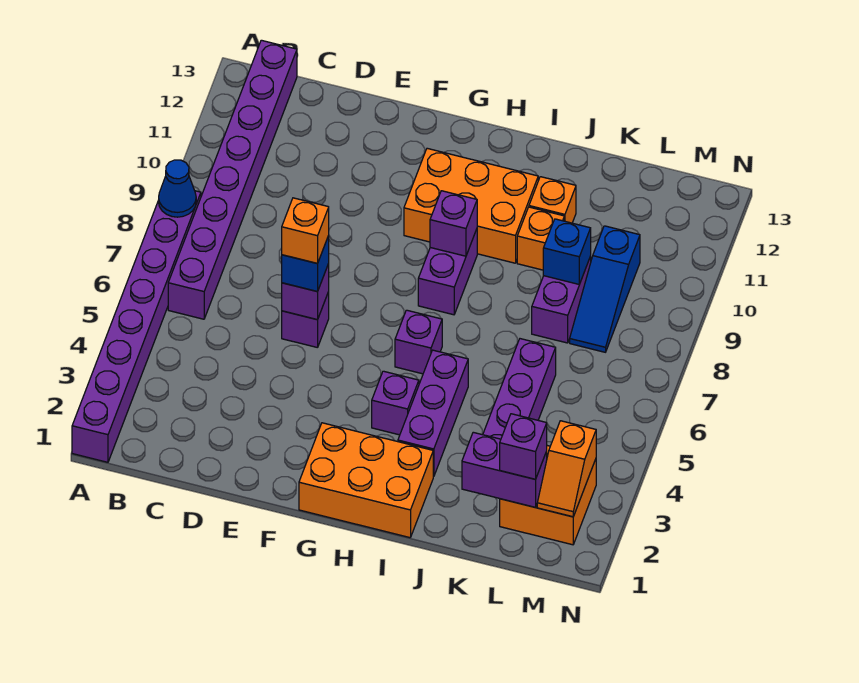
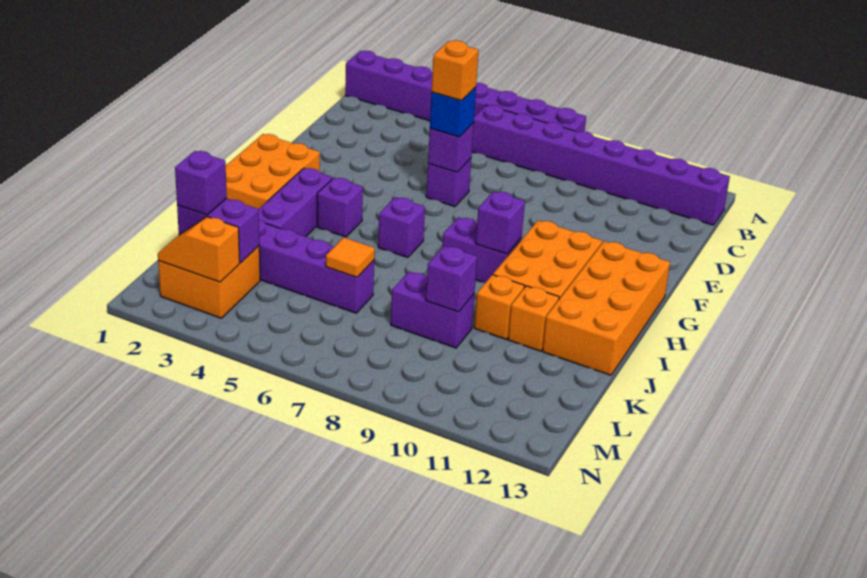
blue cone A8 level 2 -> none
none -> orange brick G12:J13 level 1
purple brick I3:I5 level 1 -> purple brick H3:J3 level 1
purple brick K2:L2 level 2 -> purple brick L2:L3 level 2
none -> orange tile K6 level 2
blue brick K9 level 2 -> purple brick K9 level 2
blue slope L8:L10 level 1 top 10 -> none

